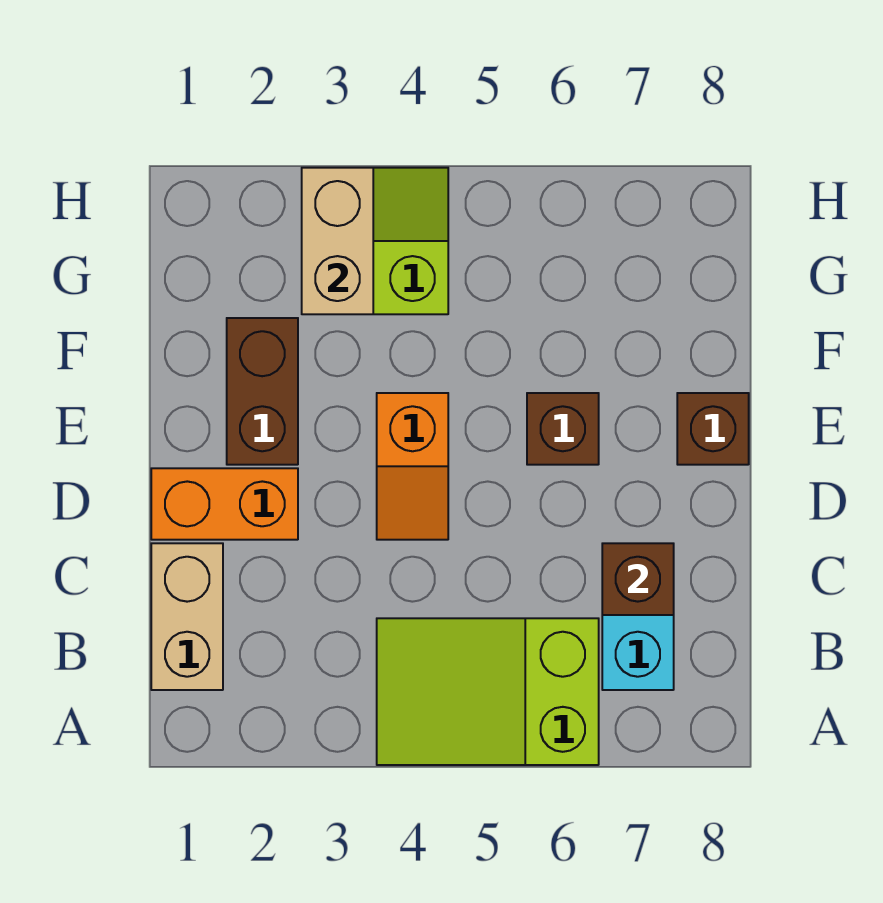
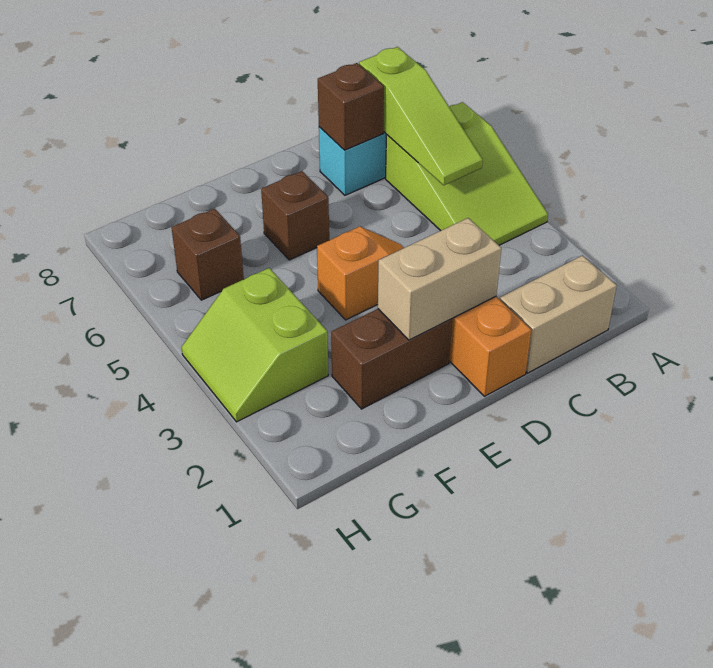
none -> lime slope B5:B7 level 2 top 7
brown brick E8 level 1 -> brown brick G6 level 1
tan brick G3:H3 level 2 -> tan brick D2:E2 level 2

